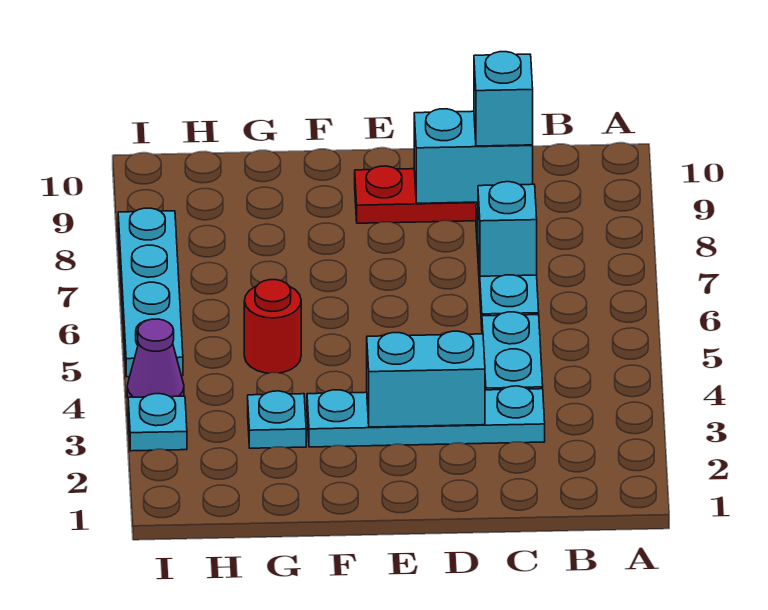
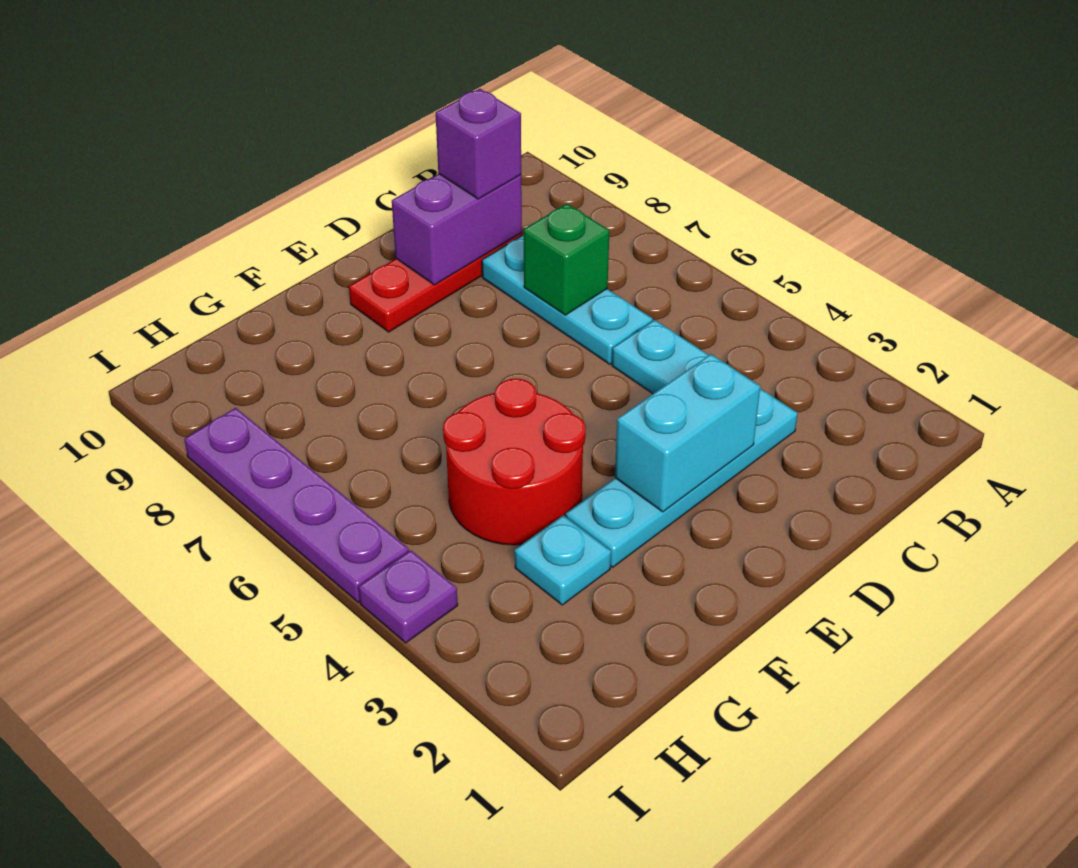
cyan brick C7 level 2 -> green brick C7 level 2
cyan brick C9:D9 level 2 -> purple brick C9:D9 level 2
cyan brick C9 level 3 -> purple brick C9 level 3
red round brick G5 level 1 -> red round brick F4:G5 level 1
cyan plate I3 level 1 -> none
purple cone I4 level 1 -> purple plate I4 level 1
cyan plate I5:I8 level 1 -> purple plate I5:I8 level 1

